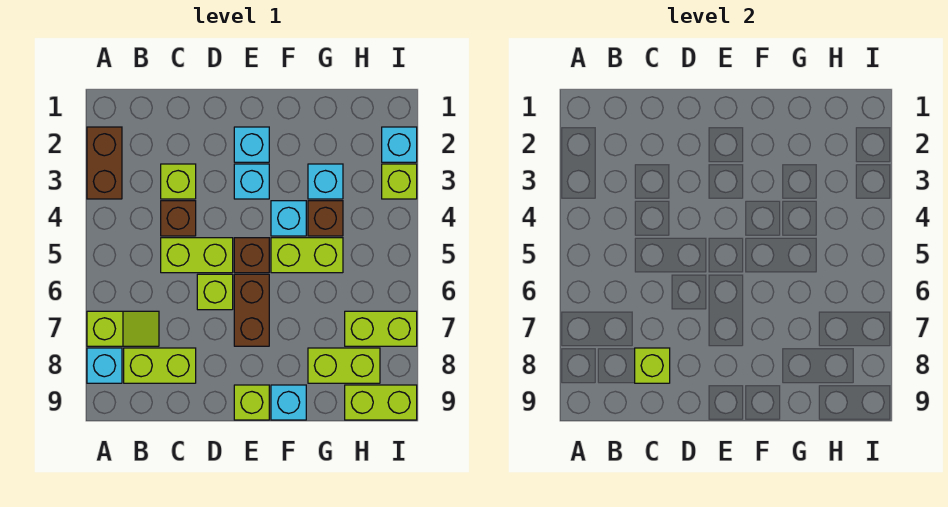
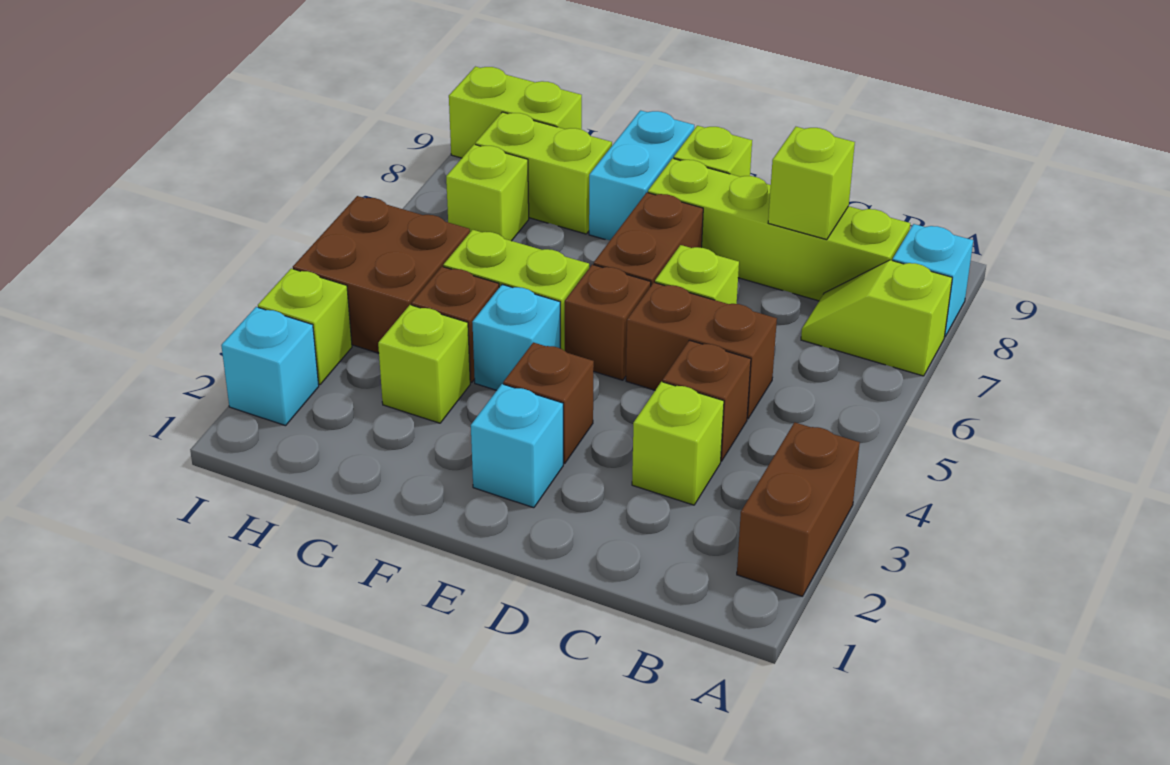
lime brick B8:C8 level 1 -> lime brick B8:E8 level 1
lime brick C5:D5 level 1 -> brown brick C5:D5 level 1
cyan brick E3 level 1 -> brown brick E3 level 1
cyan brick F9 level 1 -> cyan brick F8:F9 level 1
cyan brick G3 level 1 -> lime brick G3 level 1
none -> brown brick H4:I5 level 1
lime brick H7:I7 level 1 -> lime brick H7 level 1

